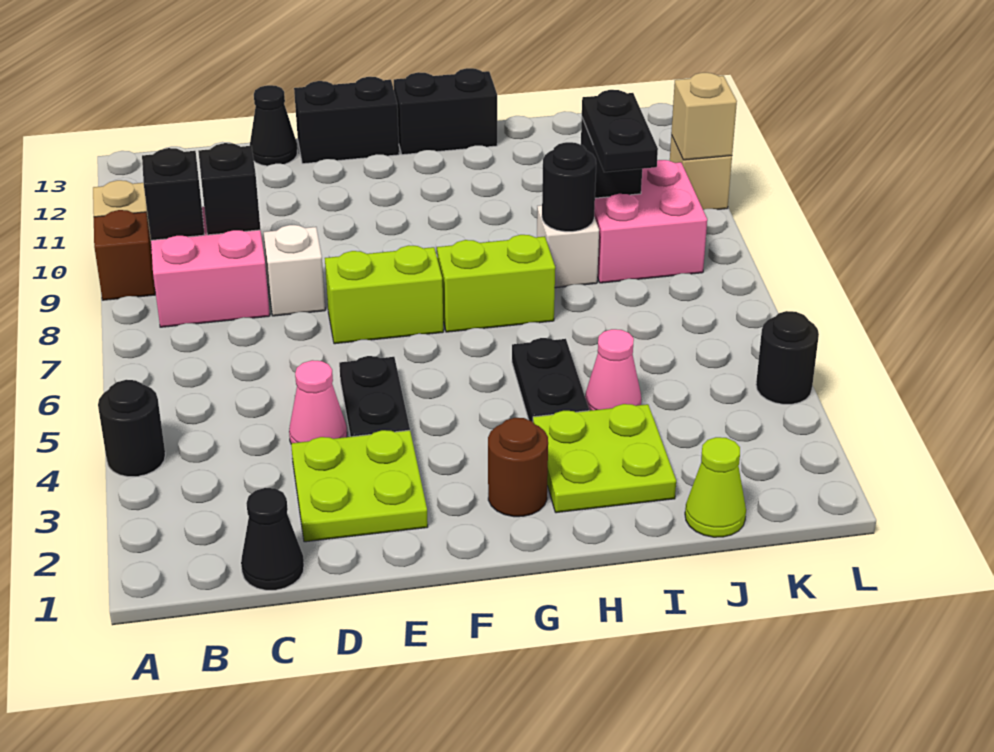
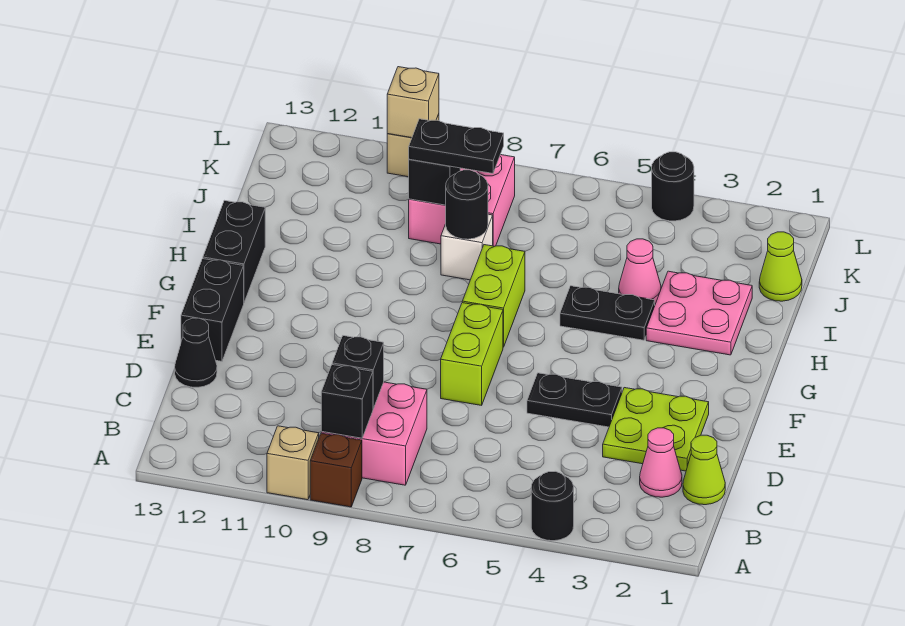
black cone C1 level 1 -> lime cone C1 level 1
pink cone D4 level 1 -> pink cone C2 level 1
white brick D8 level 1 -> none
brown round brick G2 level 1 -> none
lime plate H2:I3 level 1 -> pink plate H2:I3 level 1

